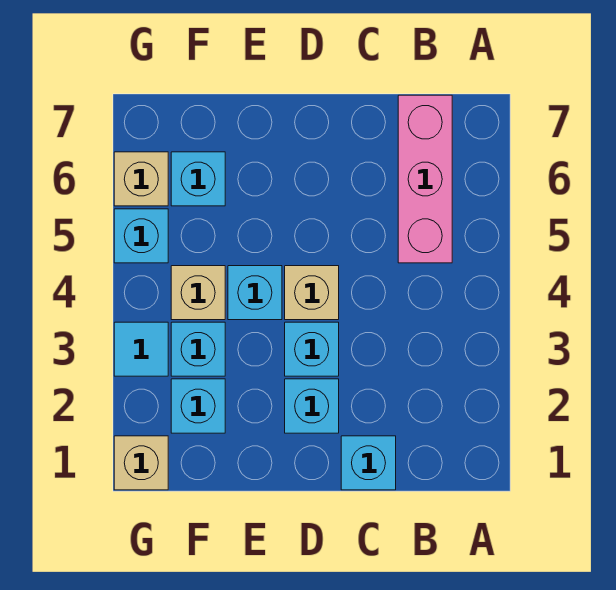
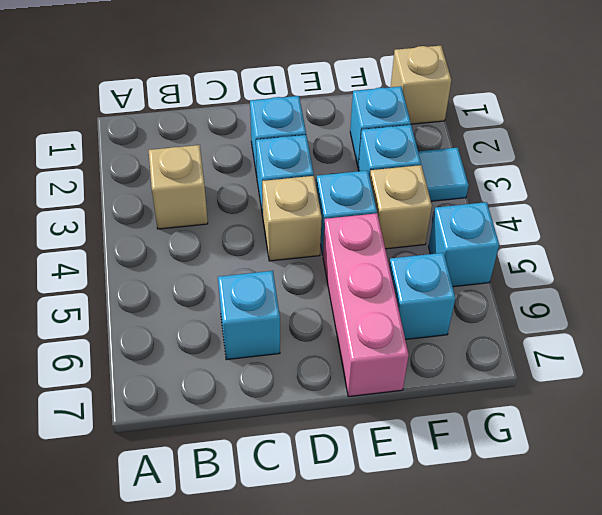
pink brick B5:B7 level 1 -> pink brick E5:E7 level 1
cyan brick C1 level 1 -> cyan brick C6 level 1
tan brick G6 level 1 -> tan brick B3 level 1

